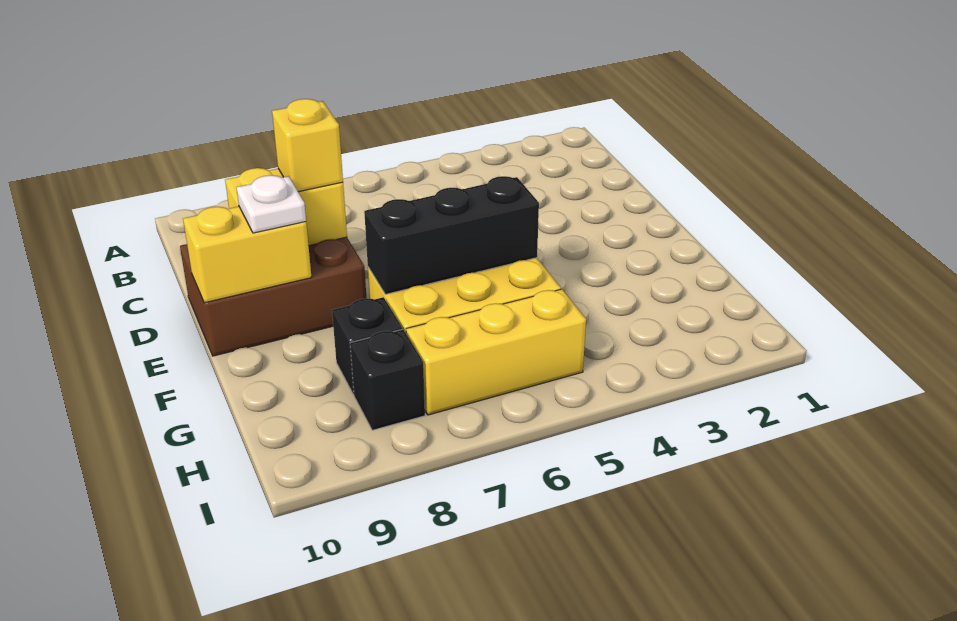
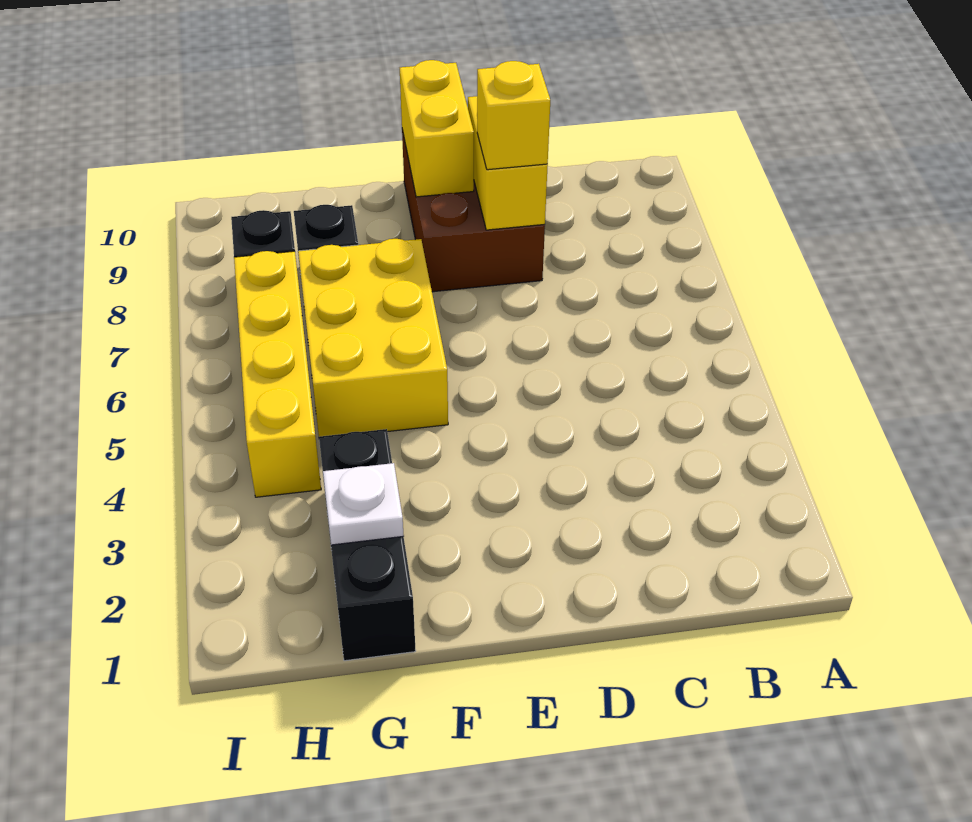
white plate E9 level 3 -> white plate G2 level 2
black brick F5:F7 level 2 -> black brick G1:G3 level 1
yellow brick H5:H7 level 1 -> yellow brick H4:H7 level 1

